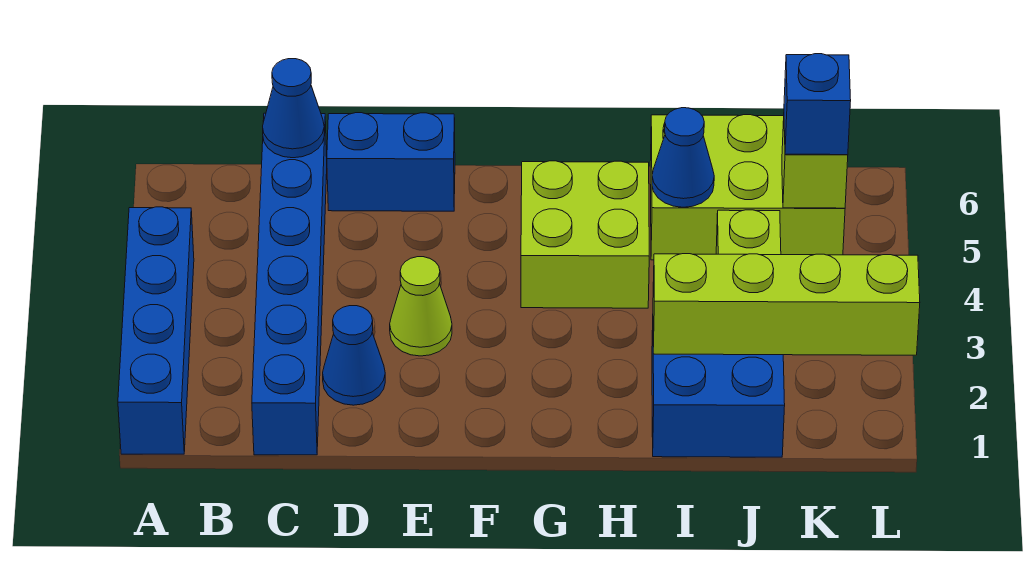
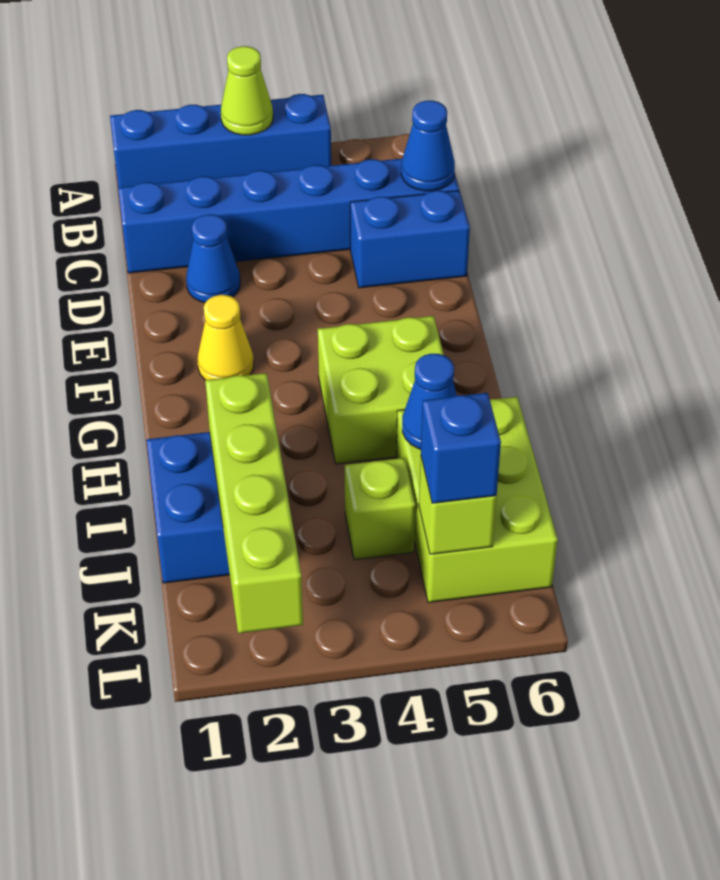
blue brick D6:E6 level 1 -> blue brick D5:D6 level 1
lime cone E3 level 1 -> lime cone A3 level 2
none -> yellow cone F2 level 1

